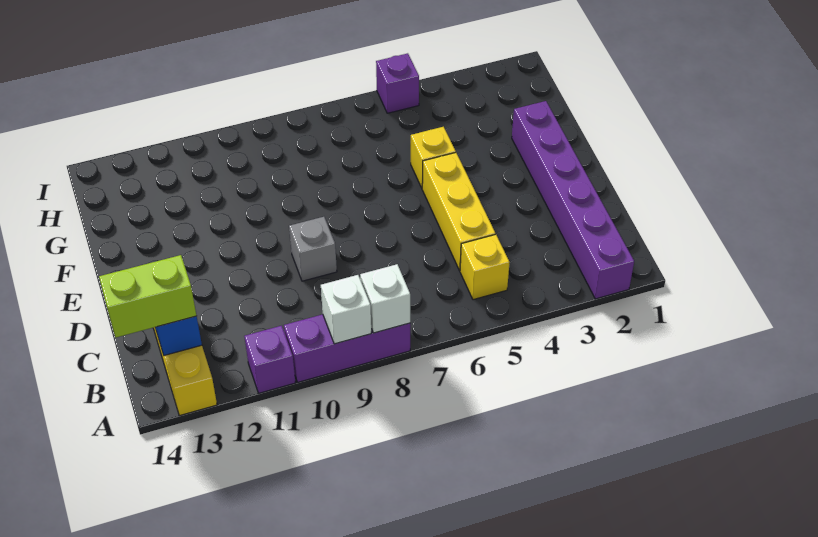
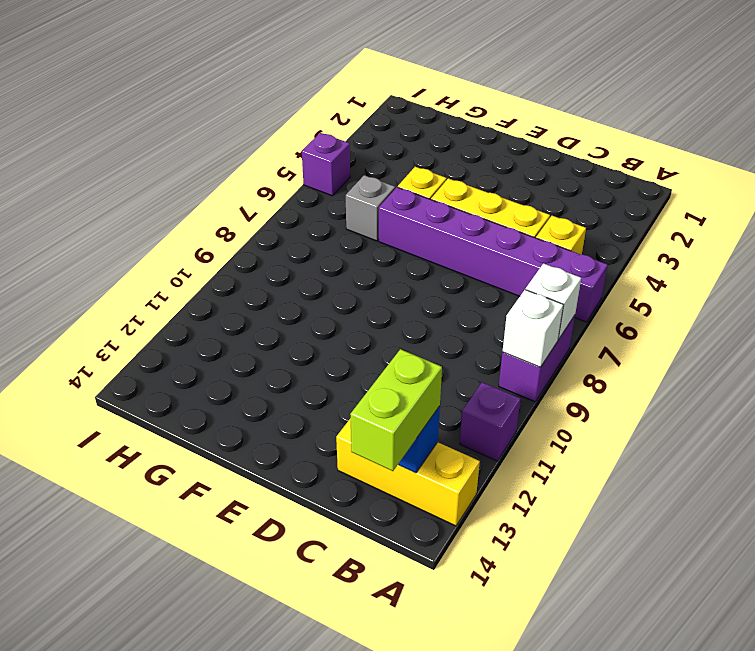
purple brick A2:F2 level 1 -> purple brick A6:F6 level 1
purple brick A8:A10 level 1 -> purple brick A8:A9 level 1
grey brick D9 level 1 -> grey brick G6 level 1

